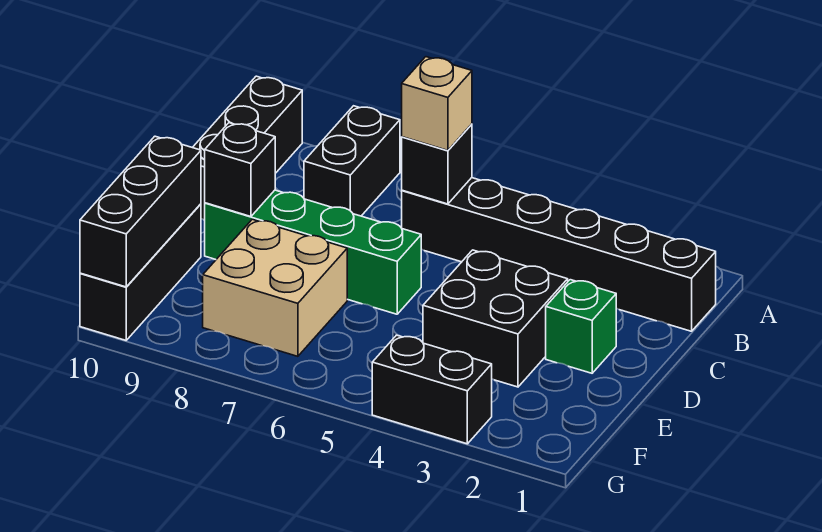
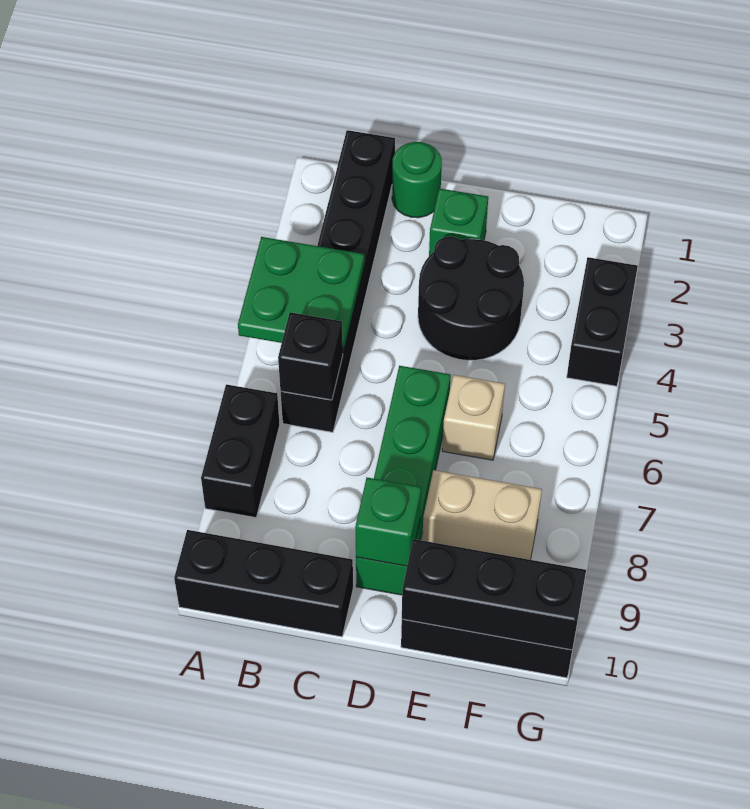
none -> green plate A4:B5 level 2
black brick A8:B8 level 1 -> black brick A7:A8 level 1
tan brick B6 level 3 -> tan brick E6 level 1
none -> green round brick C1 level 1
black brick D3:E4 level 1 -> black round brick D3:E4 level 1
black brick D9 level 2 -> green brick D9 level 2
tan brick E7:F8 level 1 -> tan brick E8:F8 level 1

